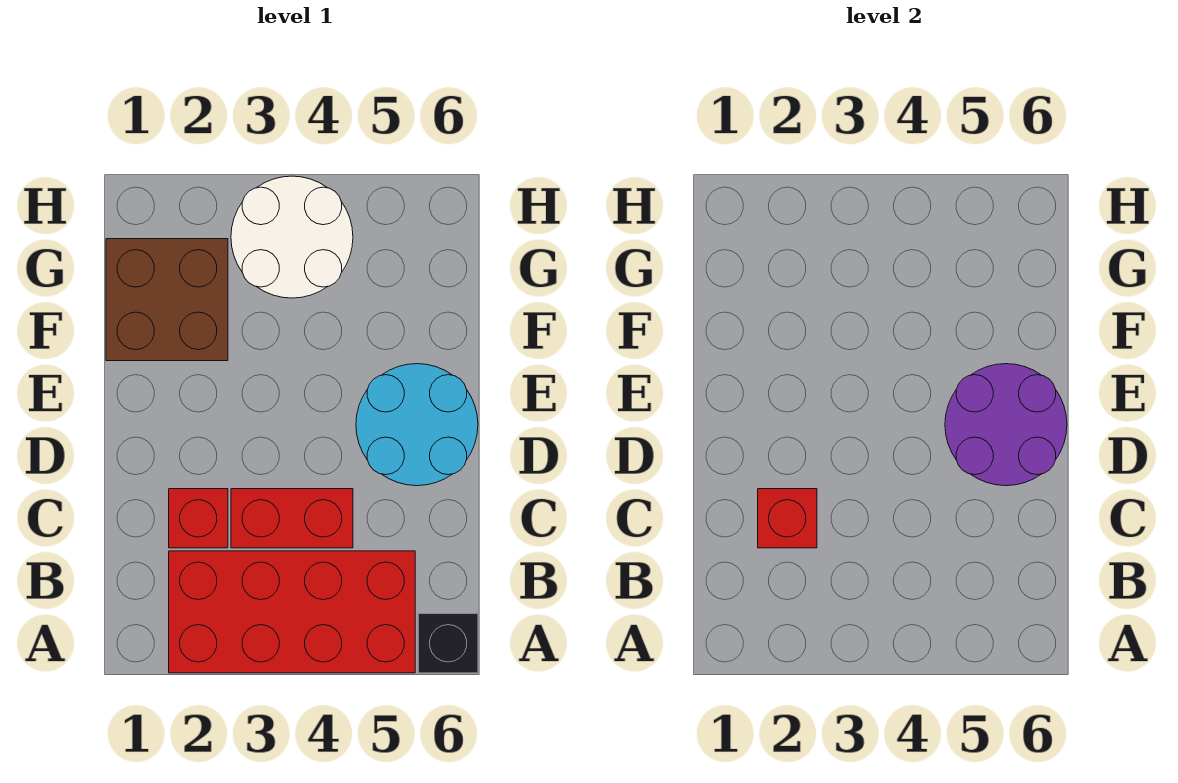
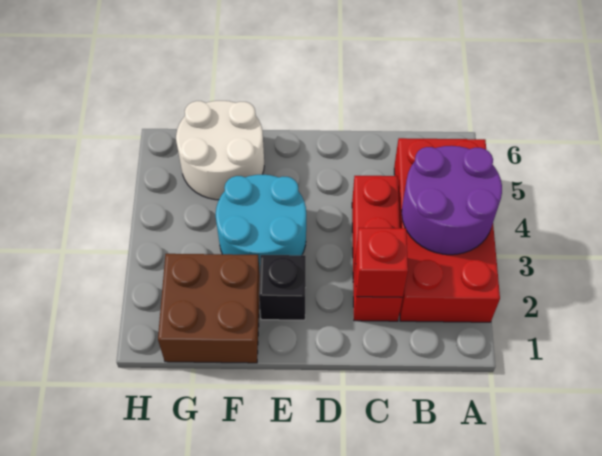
black brick A6 level 1 -> black brick E2 level 1
cyan round brick D5:E6 level 1 -> cyan round brick E3:F4 level 1
purple round brick D5:E6 level 2 -> purple round brick A3:B4 level 2
white round brick G3:H4 level 1 -> white round brick F5:G6 level 1

